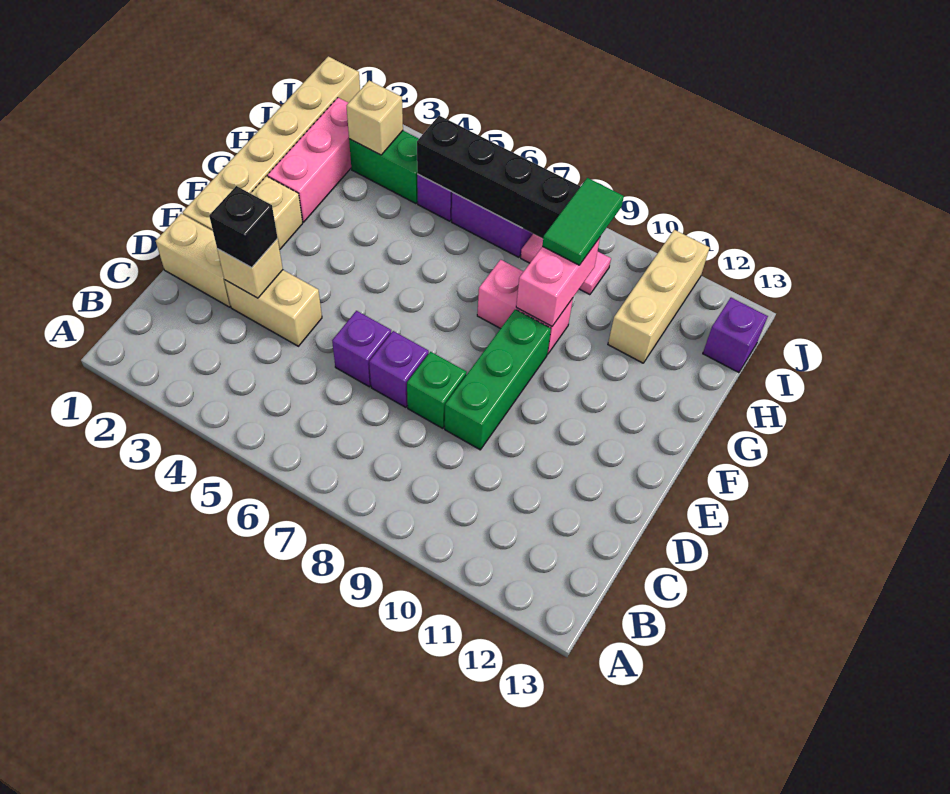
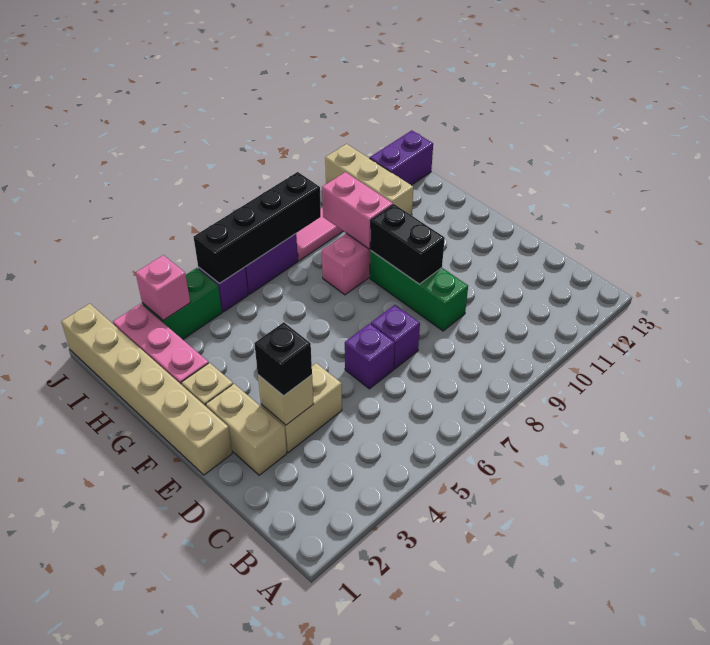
tan brick D1:D2 level 1 -> tan brick D2:E2 level 1
green brick D8 level 1 -> none
none -> black brick E9:F9 level 2
green tile H9:I9 level 3 -> none
tan brick I3 level 2 -> pink brick I3 level 2
purple brick I13 level 1 -> purple brick I12:I13 level 1

